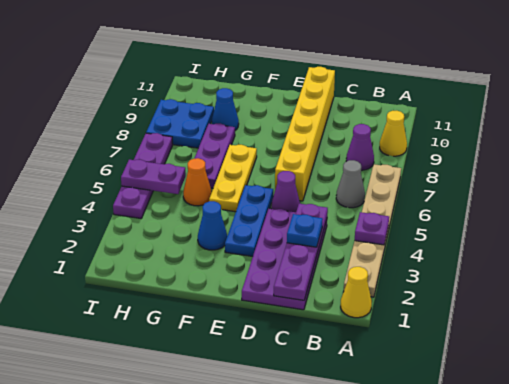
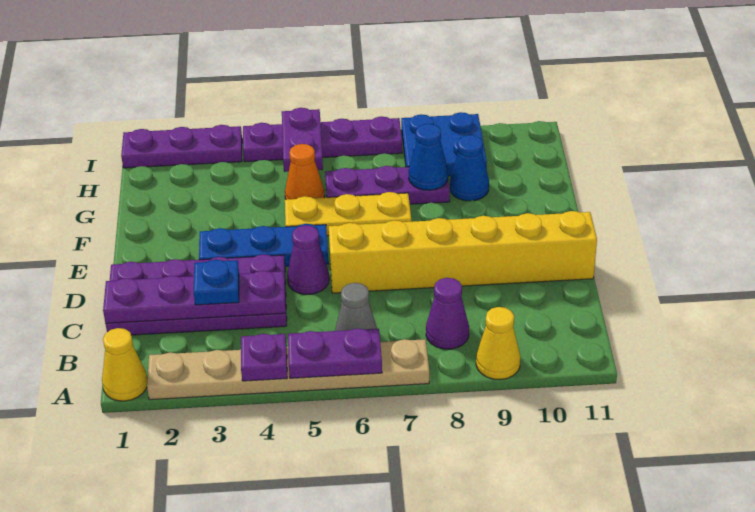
none -> purple plate A5:A6 level 2
blue cone F3 level 1 -> blue cone G8 level 2
none -> purple plate I1:I3 level 1

